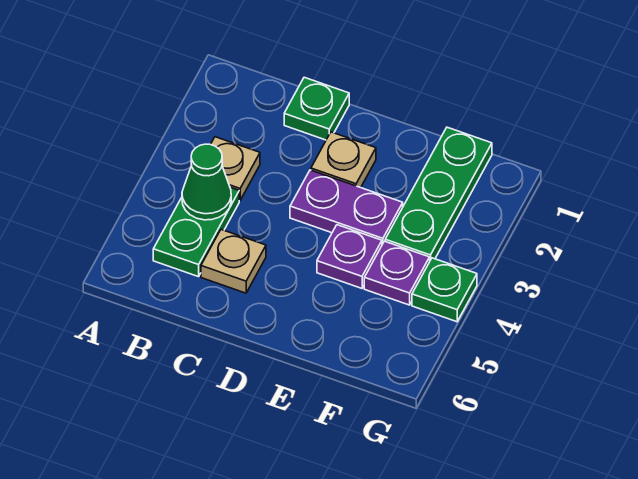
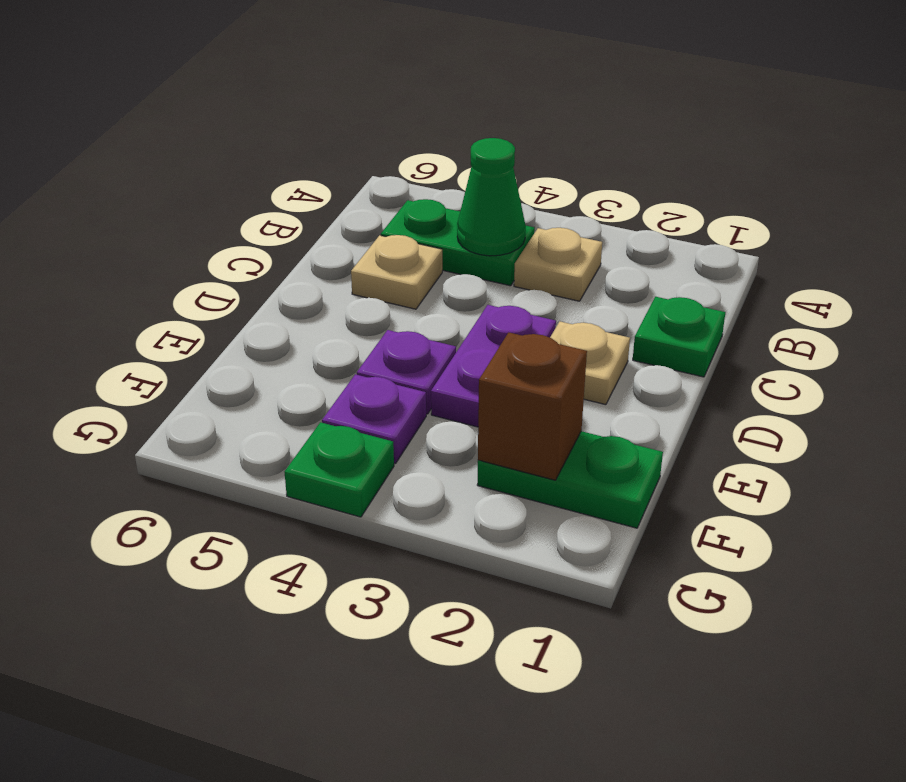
green plate F1:F3 level 1 -> green plate F1:F2 level 1
none -> brown brick F2 level 2

